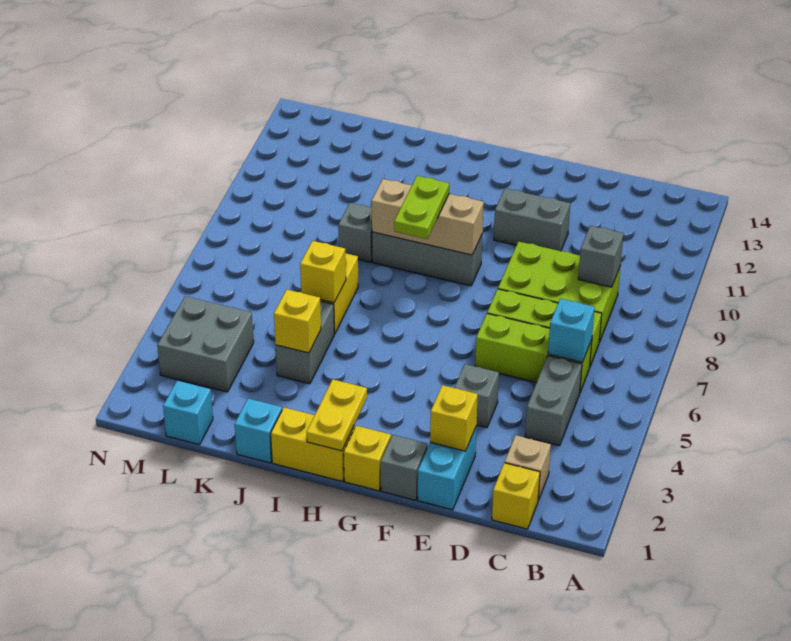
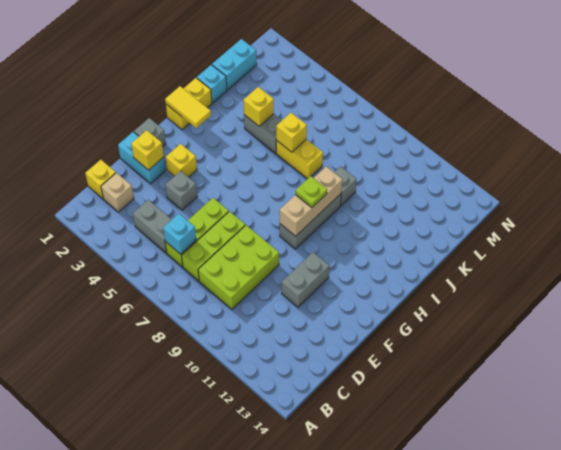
grey brick C9 level 2 -> none
yellow brick G1 level 1 -> yellow brick F3 level 1
yellow plate H1:H2 level 2 -> yellow tile H1:H2 level 2
lime plate H8:H9 level 3 -> lime plate H9 level 3
cyan brick L1 level 1 -> cyan brick K1:L1 level 1
grey brick L3:M4 level 1 -> none

